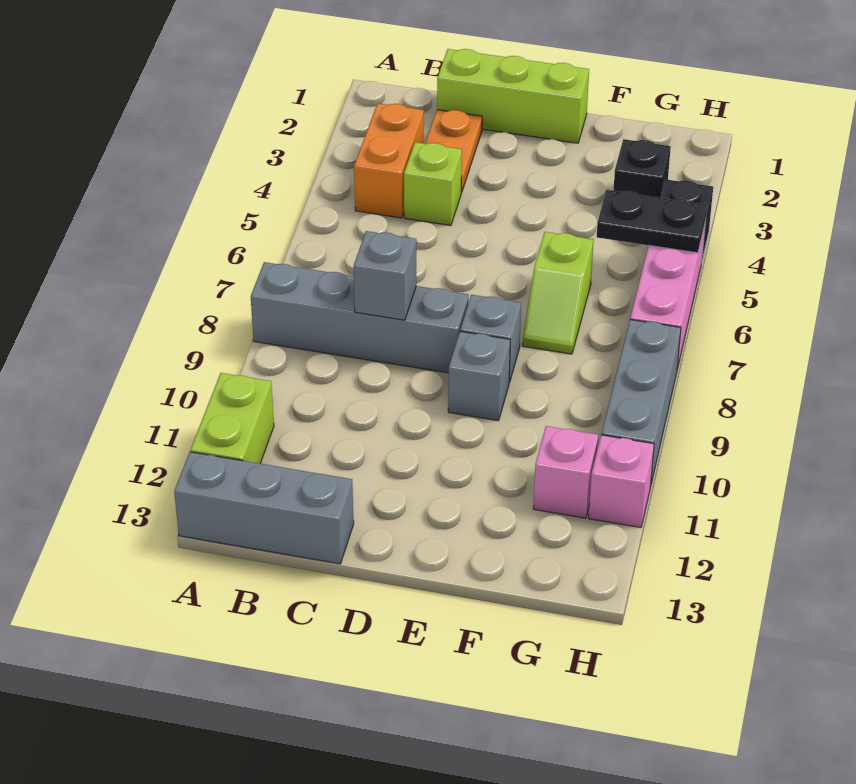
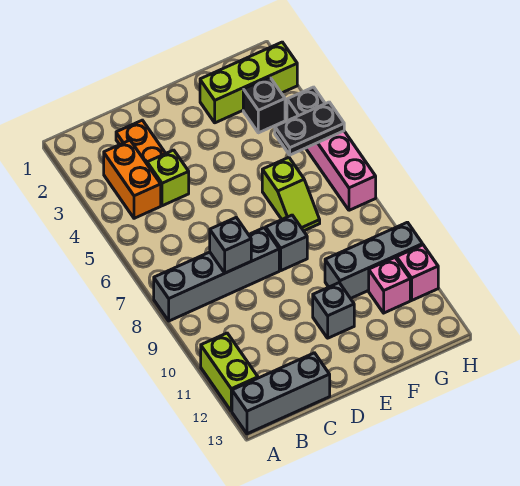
lime brick C1:E1 level 1 -> lime brick F2:H2 level 1
grey brick E9 level 1 -> grey brick E11 level 1
grey brick H8:H10 level 1 -> grey brick F10:H10 level 1

